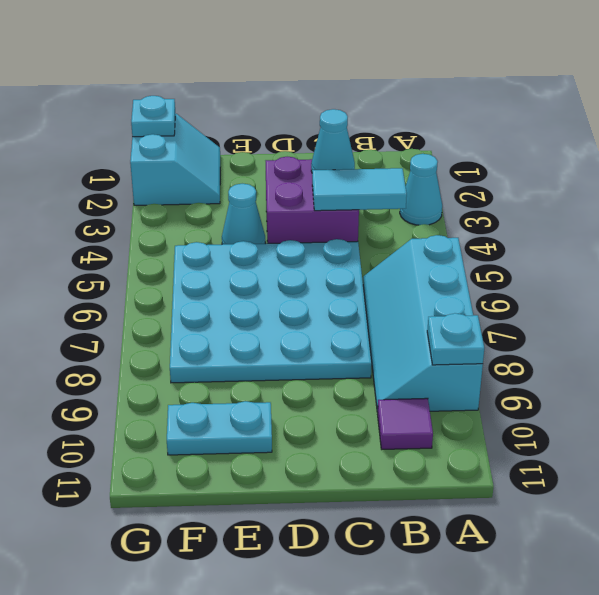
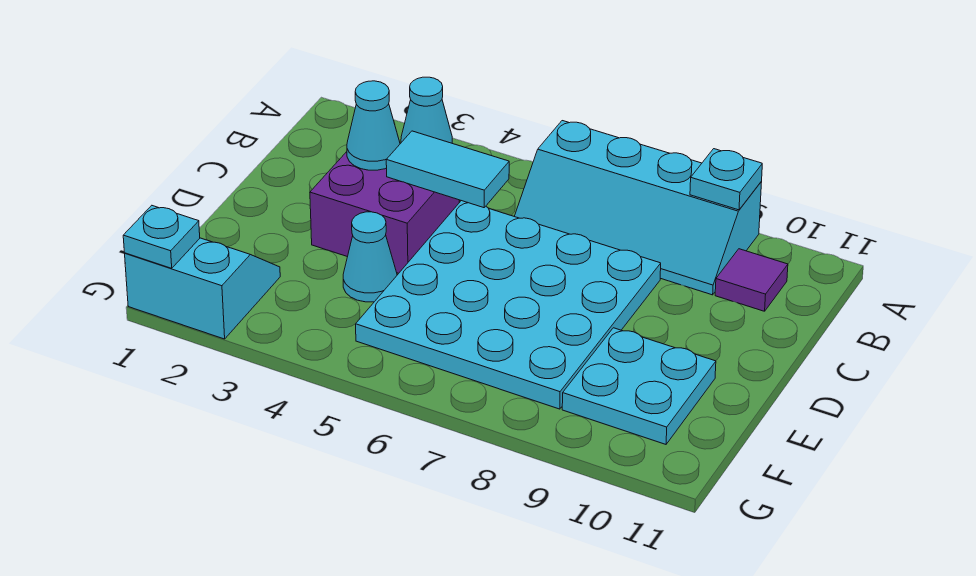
cyan tile B4:C4 level 2 -> cyan tile C4:C5 level 2
cyan plate E10:F10 level 1 -> cyan plate E9:F10 level 1

